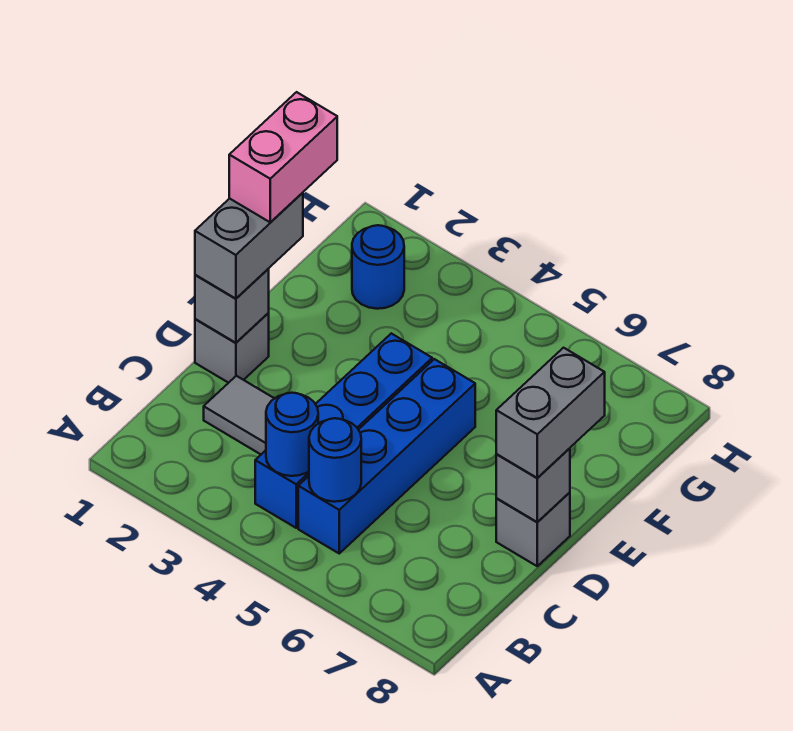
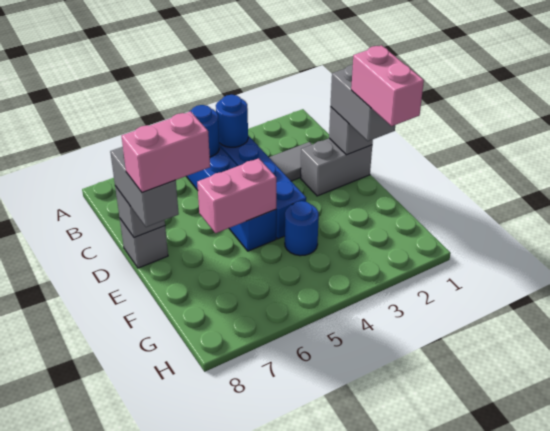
grey brick D1 level 1 -> grey brick D1:D2 level 1
none -> pink brick E5:E6 level 2
none -> pink brick E7:E8 level 4
blue round brick G2 level 1 -> blue round brick F4 level 1

